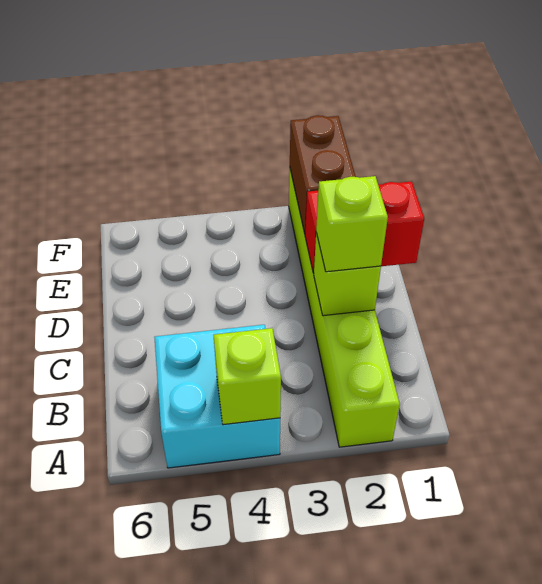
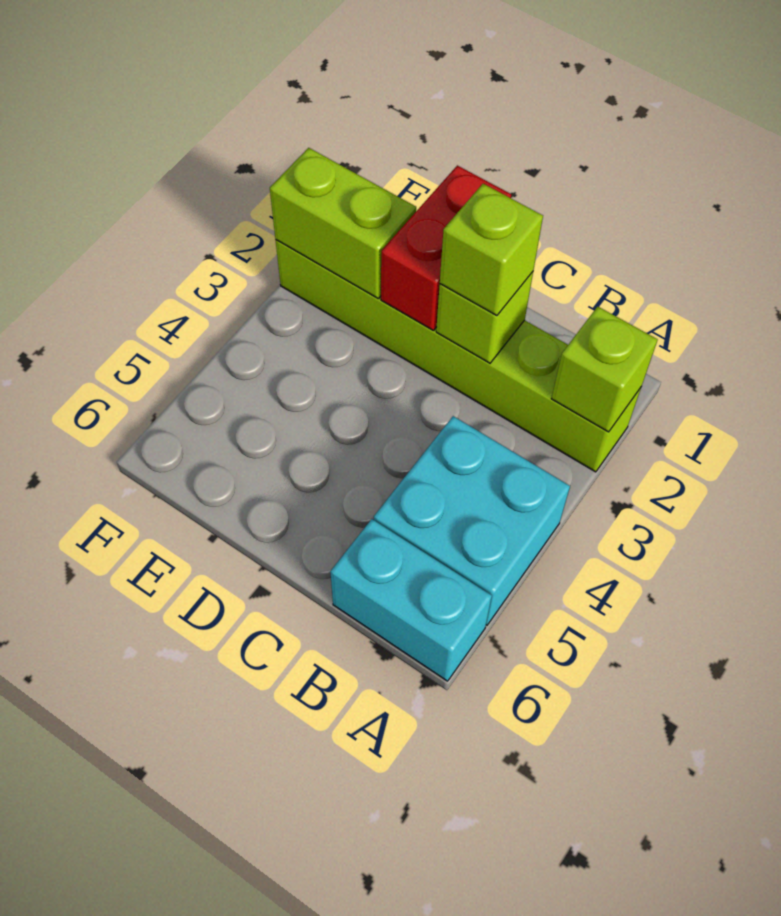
lime brick A4 level 2 -> lime brick A2 level 2
none -> cyan brick A6:B6 level 1
brown brick E2:F2 level 2 -> lime brick E2:F2 level 2

